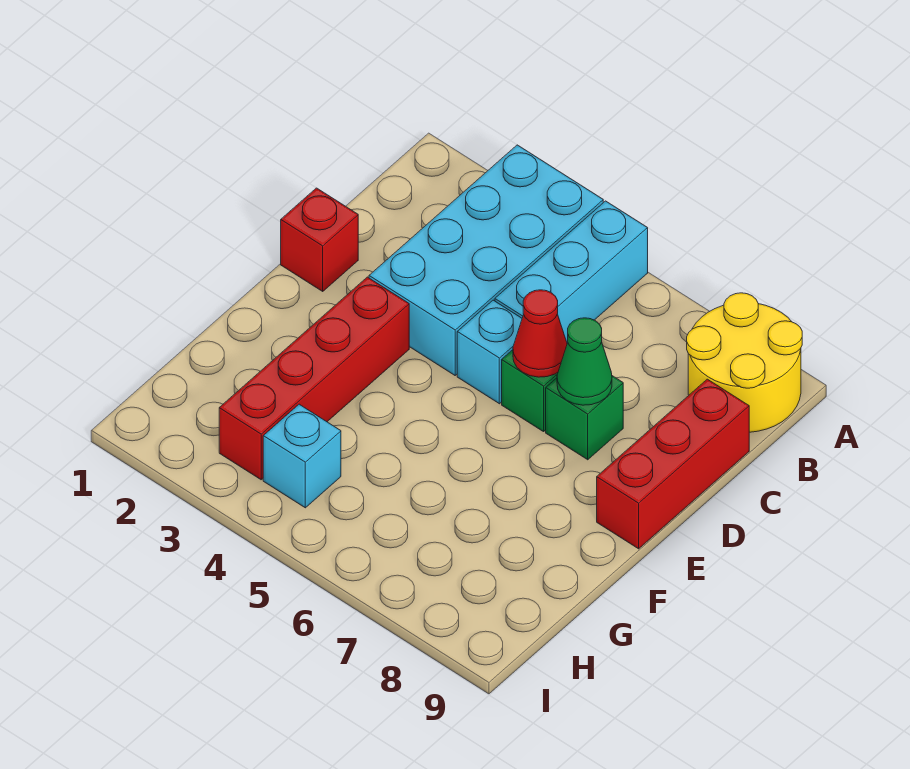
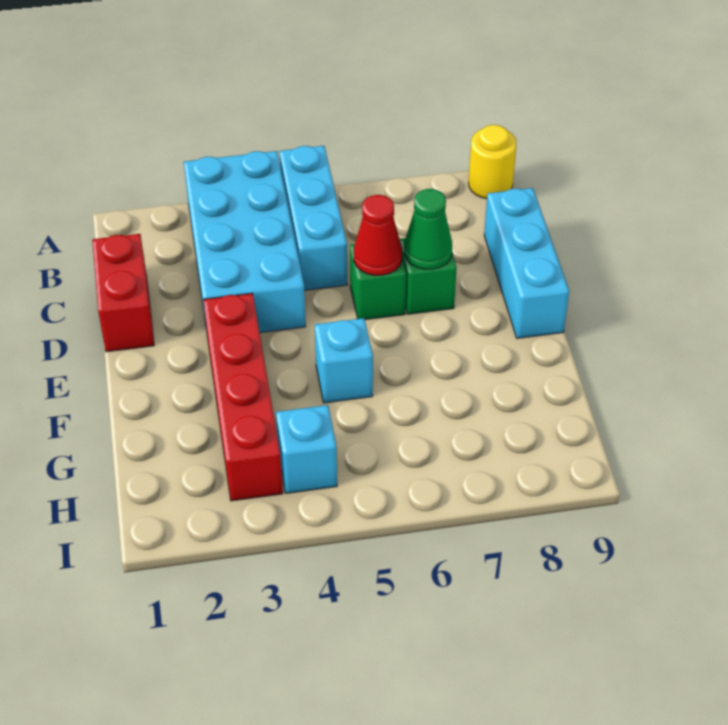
yellow round brick A8:B9 level 1 -> yellow round brick A9 level 1
red brick C9:E9 level 1 -> cyan brick C9:E9 level 1
red brick D1 level 1 -> red brick C1:D1 level 1
cyan brick D5 level 1 -> cyan brick F5 level 1

